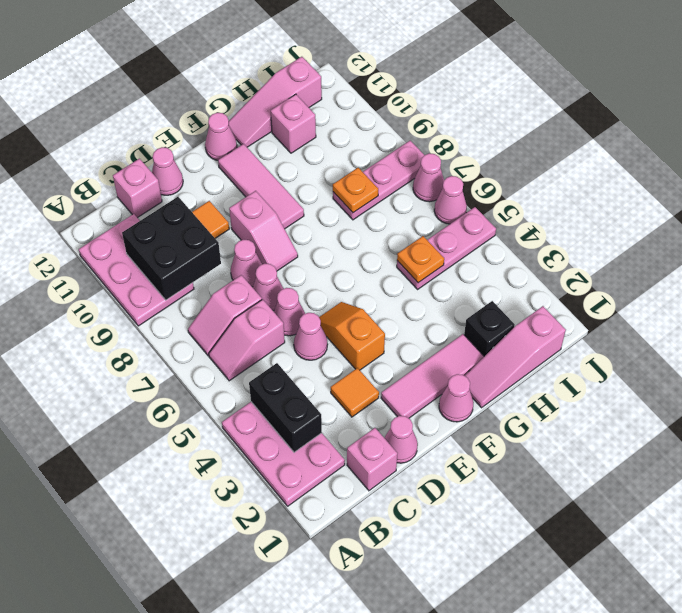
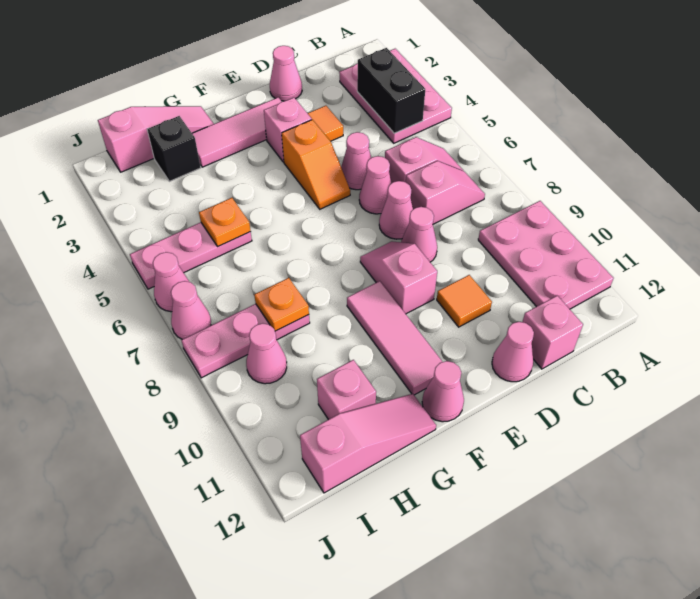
black brick B9:C10 level 2 -> none
pink brick C1 level 1 -> pink brick E3 level 1
pink cone F1 level 1 -> pink cone I9 level 1

